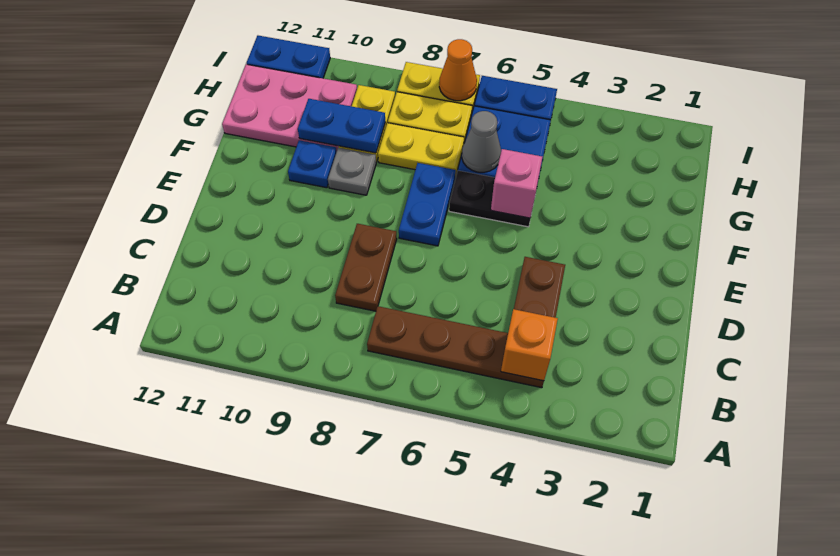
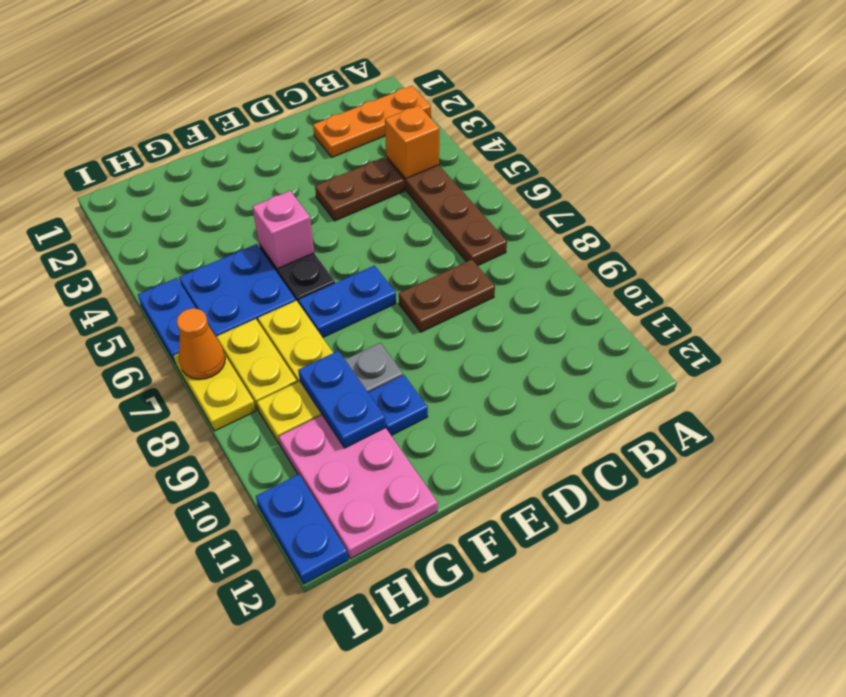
none -> orange plate A2:C2 level 1
grey cone G6 level 2 -> none

